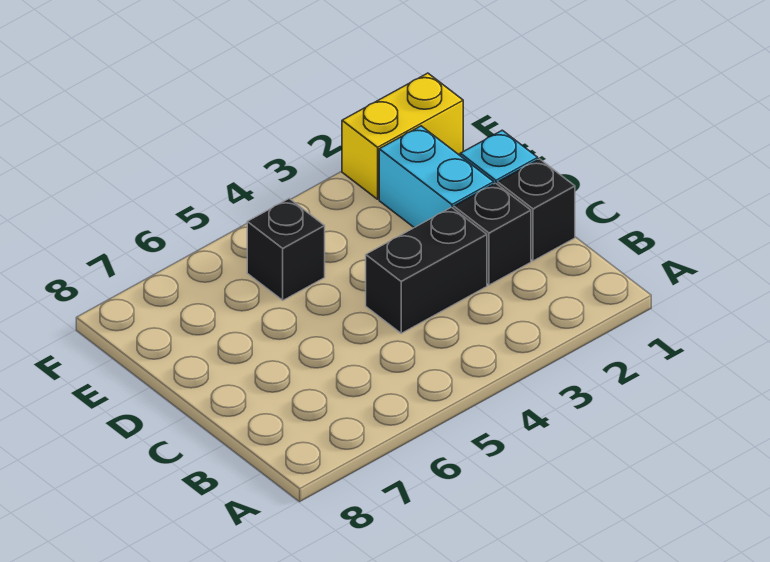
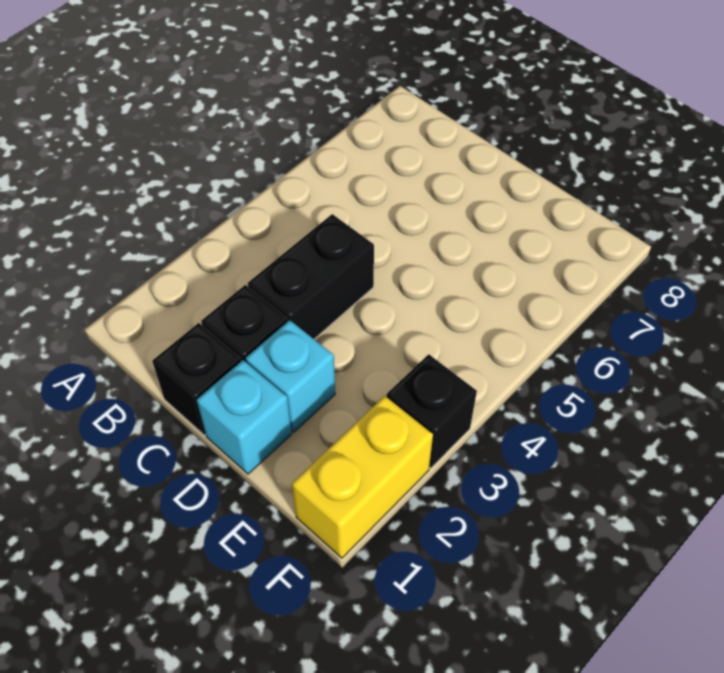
cyan brick D2:E2 level 1 -> cyan brick D2 level 1
black brick E5 level 1 -> black brick F3 level 1

